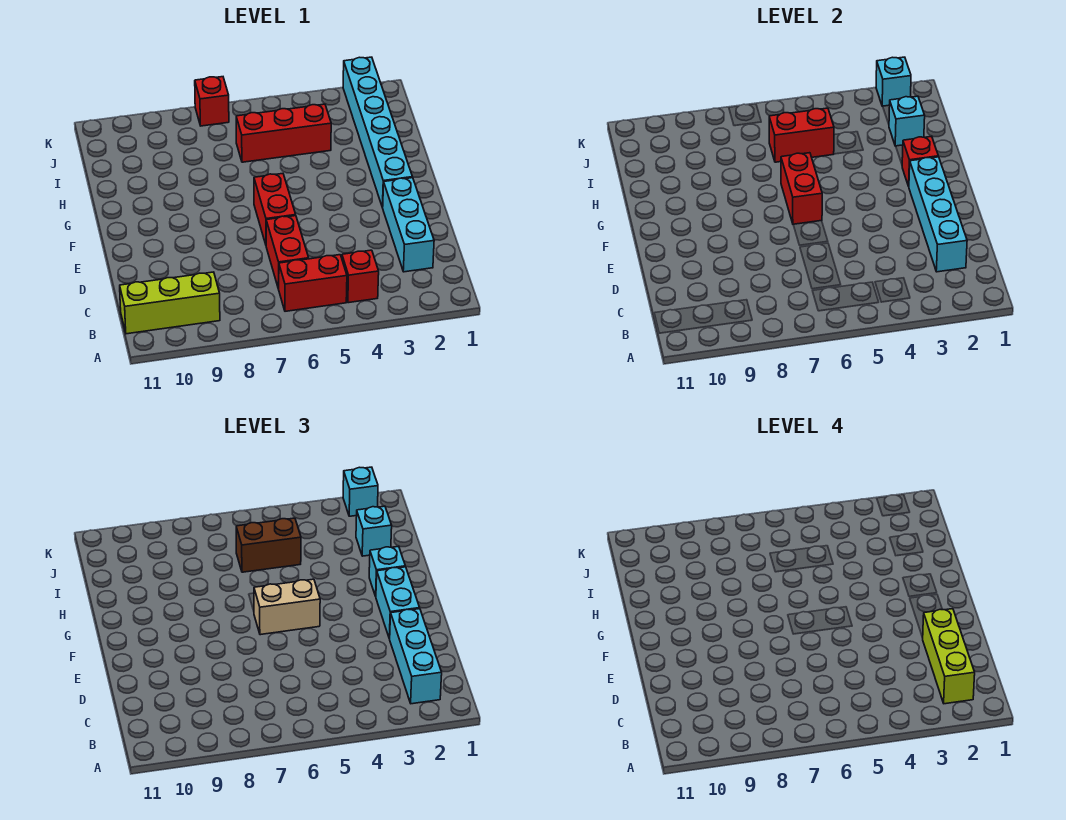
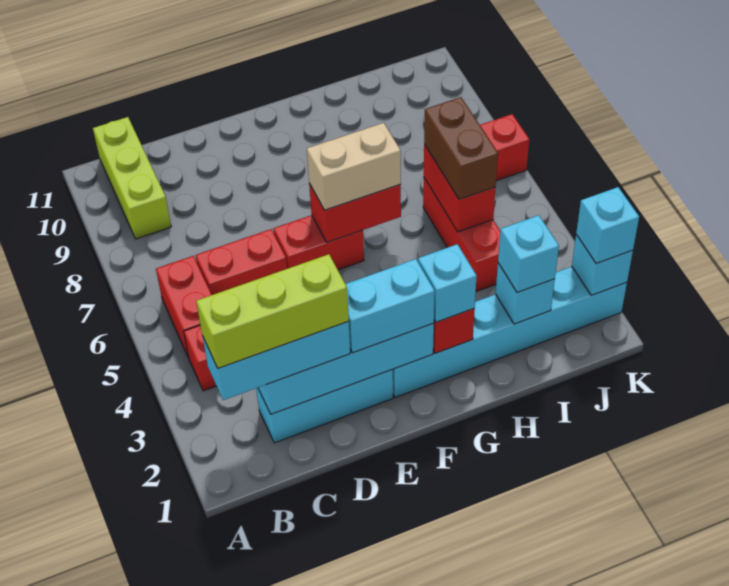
tan brick F5:F6 level 3 -> tan brick F6:G6 level 3

